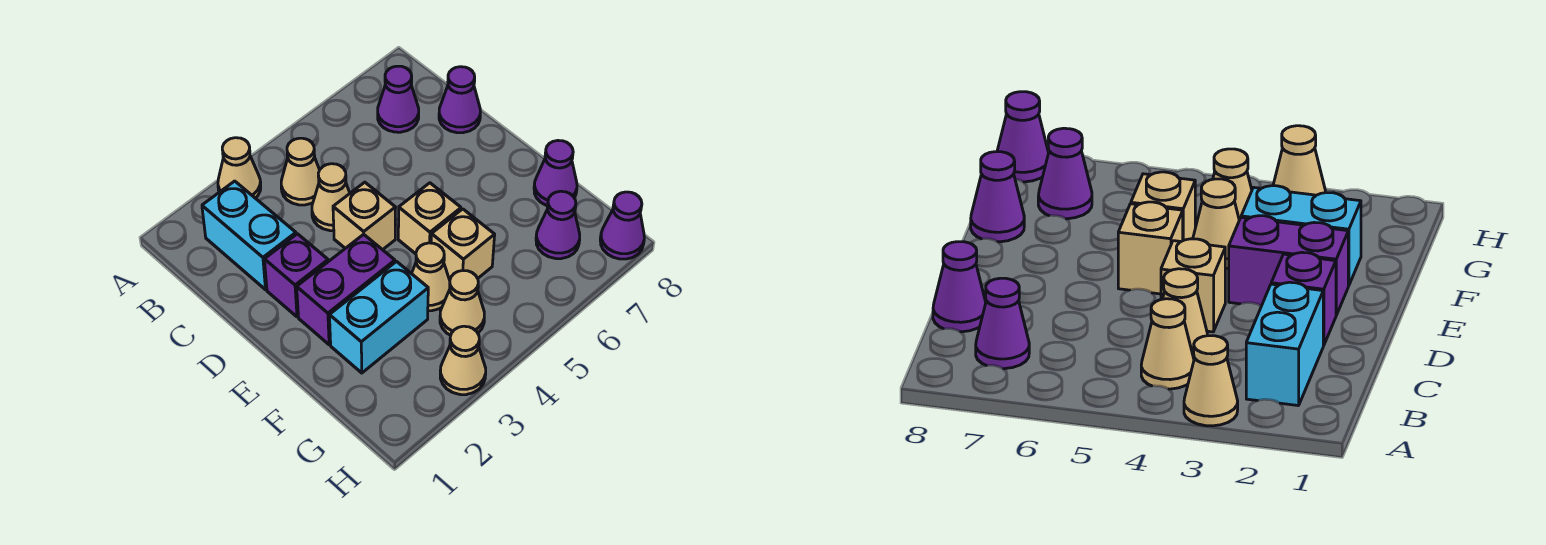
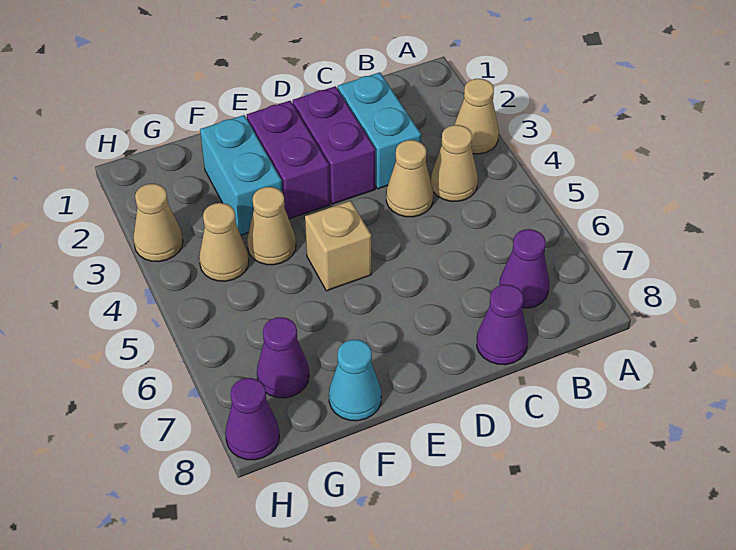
cyan brick B2:C2 level 1 -> cyan brick C2:C3 level 1
purple brick D2 level 1 -> purple brick D2:D3 level 1
tan brick D4 level 1 -> none
tan brick F5 level 1 -> none
purple cone F8 level 1 -> cyan cone F8 level 1

